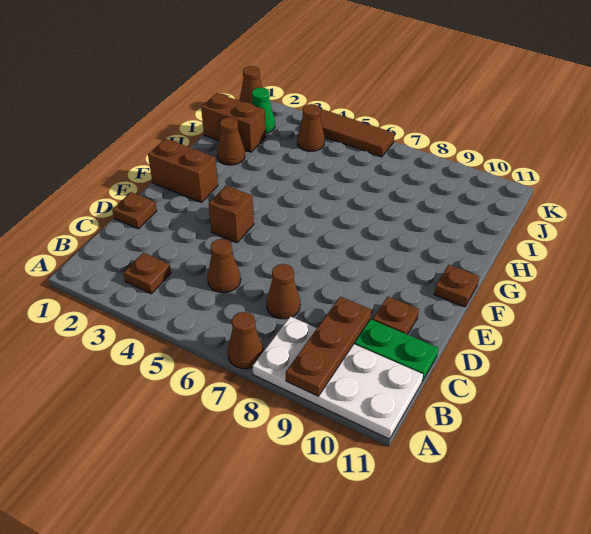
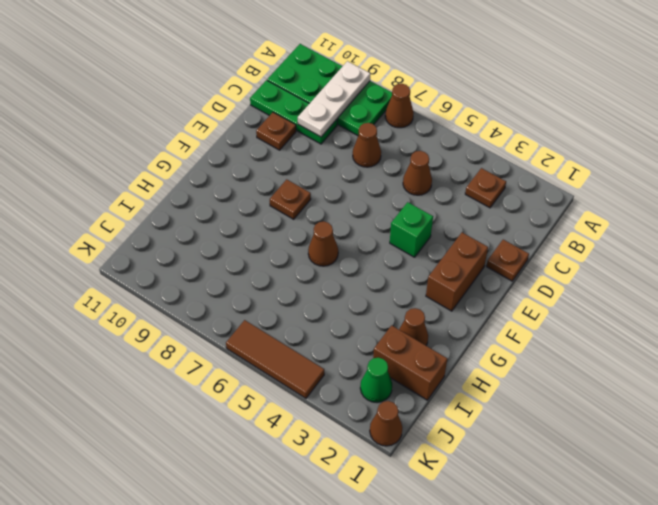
white plate A8:B11 level 1 -> green plate A8:B11 level 1
brown plate A9:C9 level 2 -> white plate A9:C9 level 2
brown brick E4 level 1 -> green brick E4 level 1
brown brick F1:F2 level 1 -> brown brick E2:F2 level 1
brown plate F11 level 1 -> brown plate F8 level 1
brown cone J4 level 1 -> brown cone G6 level 1

